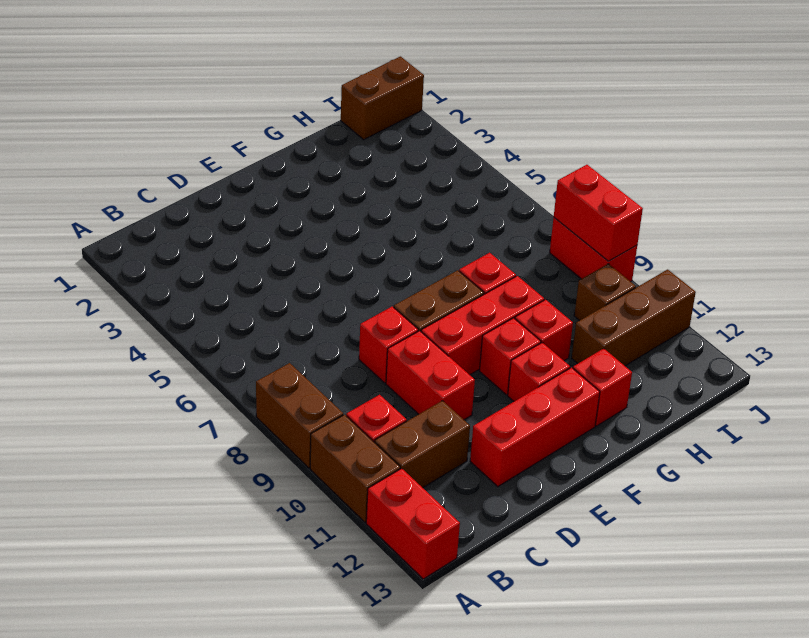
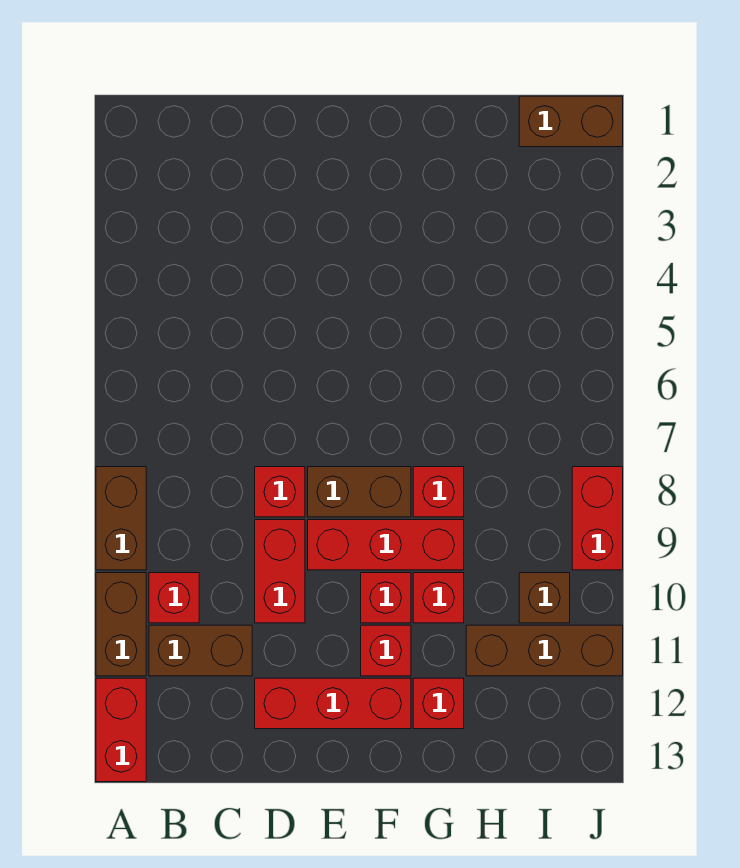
red brick J8:J9 level 2 -> none

